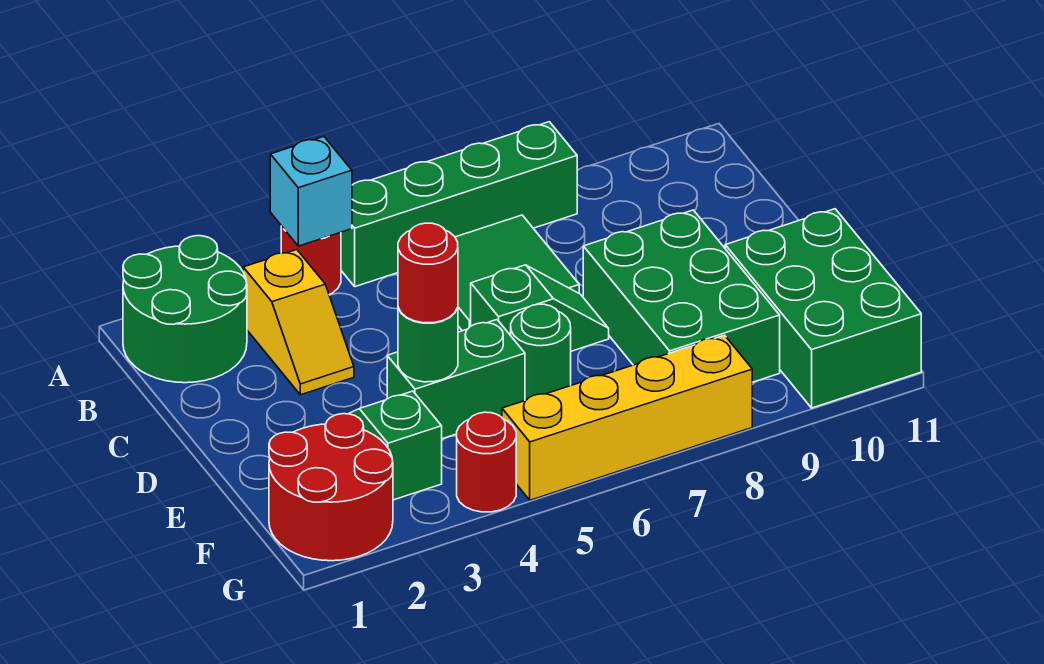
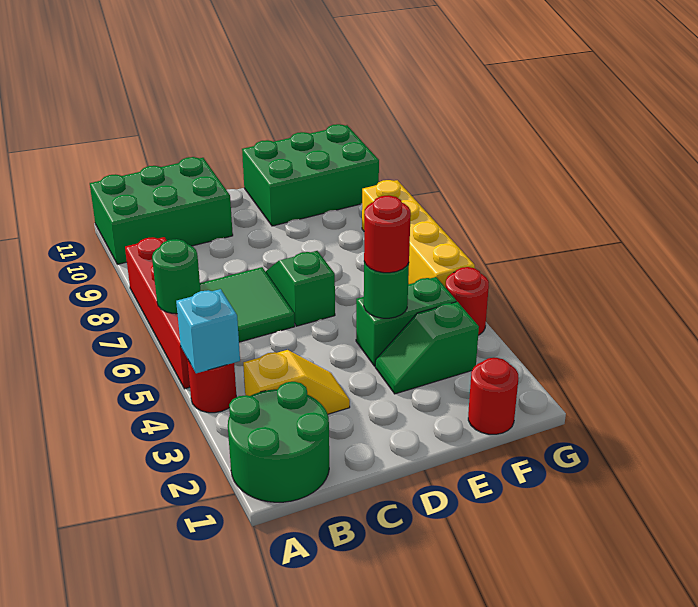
green brick A5:A8 level 1 -> red brick A5:A8 level 1
green brick D8:F9 level 1 -> green brick A10:C11 level 1
green brick E4:E5 level 1 -> green brick E4:F4 level 1
green round brick E6 level 1 -> green round brick A6 level 2
red round brick F1:G2 level 1 -> red round brick F1 level 1

